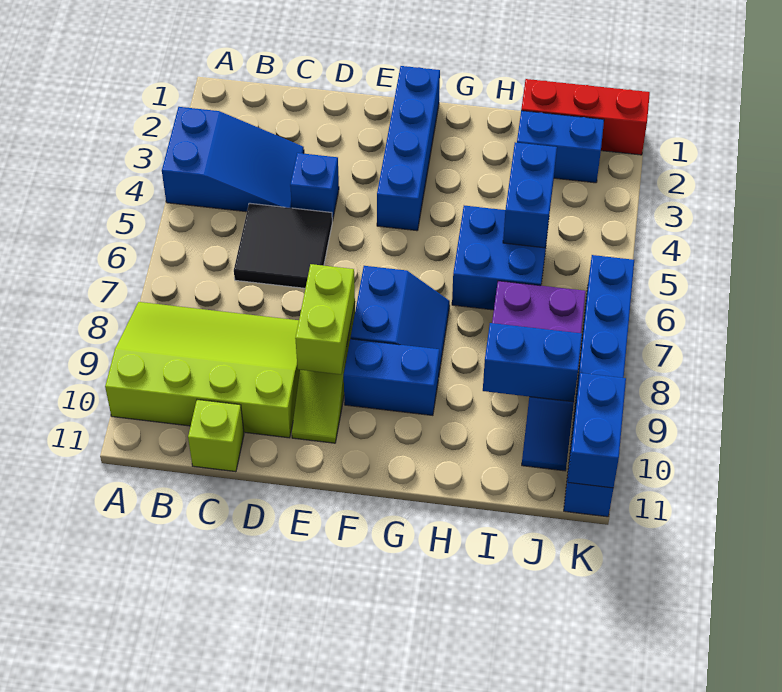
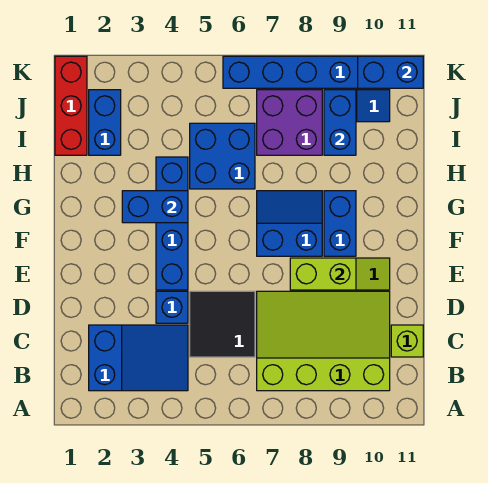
blue slope A3:C4 level 1 top A -> blue slope B2:C4 level 1 top 2
lime slope A8:D10 level 1 top 10 -> lime slope B7:D10 level 1 top B
blue brick F1:F4 level 1 -> blue brick E4:H4 level 1
blue brick I4:I5 level 2 -> blue brick G3:G4 level 2

